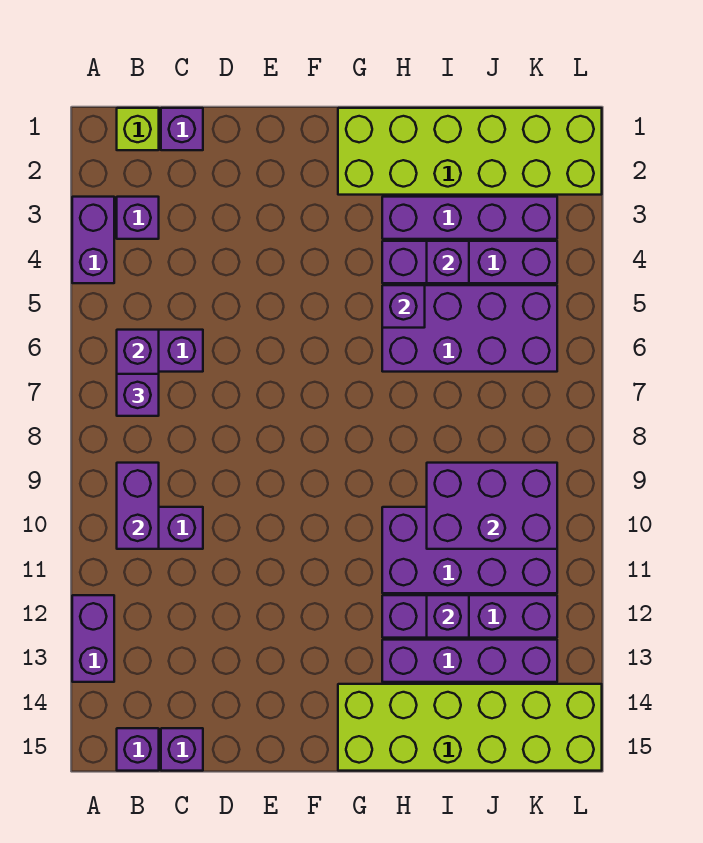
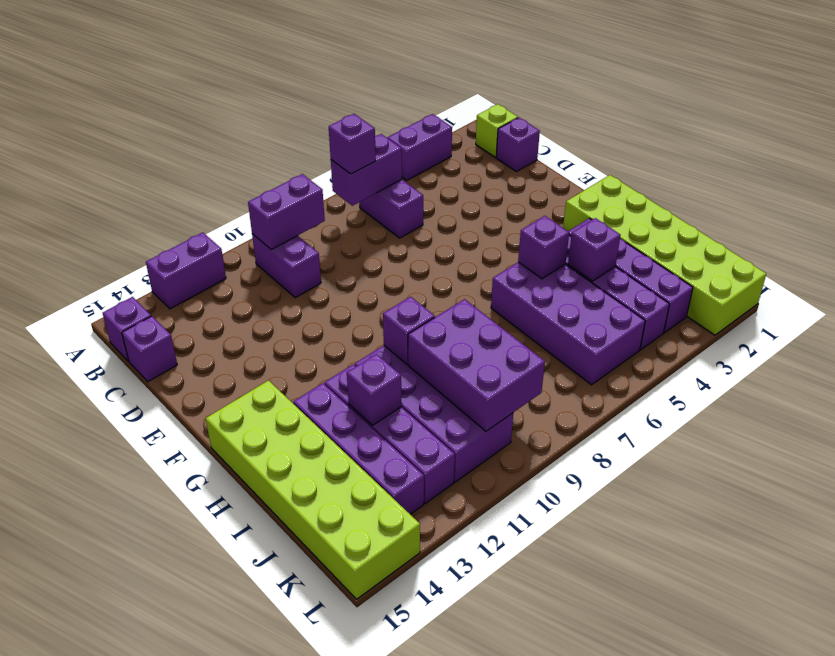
purple brick B3 level 1 -> purple brick H10 level 2

